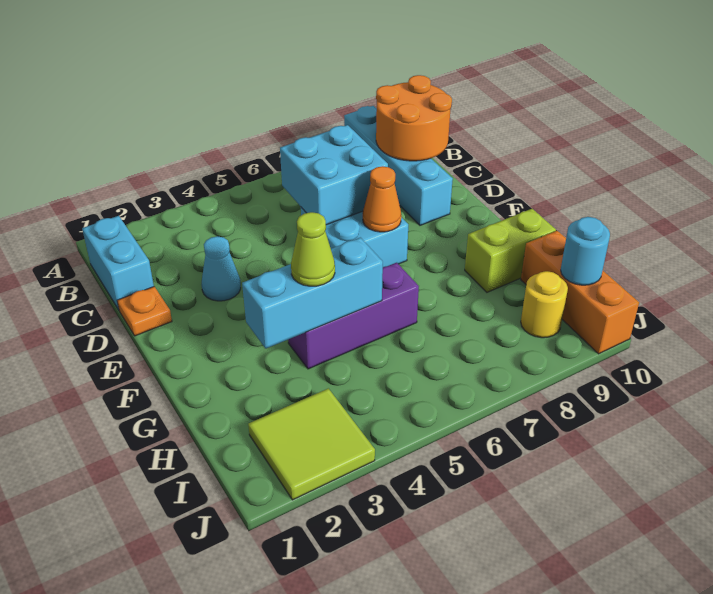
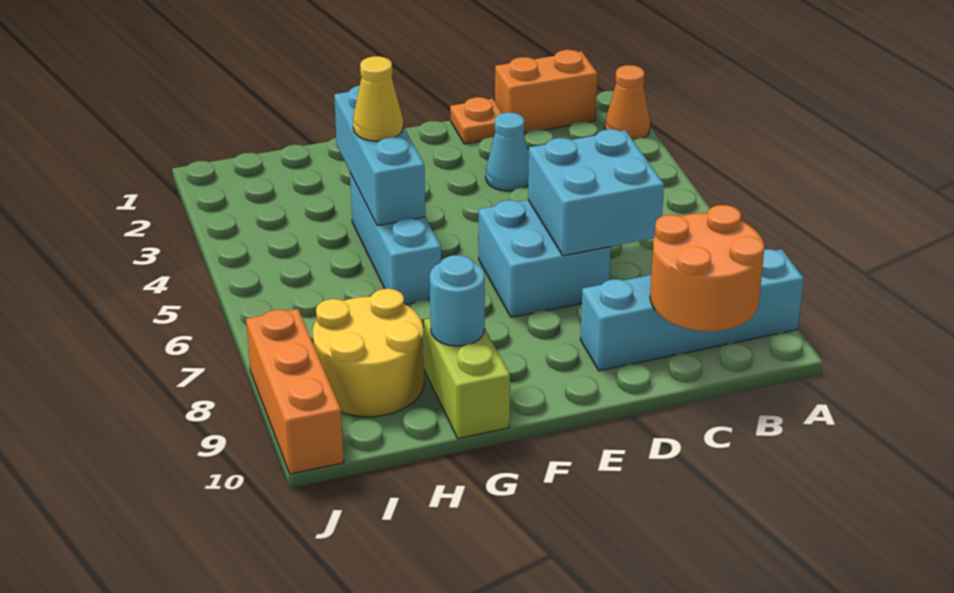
cyan brick B1:C1 level 1 -> orange brick B1:C1 level 1
orange cone E7 level 2 -> orange cone A2 level 1
purple brick G4:G6 level 1 -> cyan brick G4:G6 level 1
lime cone G4 level 3 -> yellow cone G4 level 3
orange brick H10:J10 level 1 -> orange brick J8:J10 level 1
lime tile I2:J3 level 1 -> none
yellow round brick I9 level 1 -> yellow round brick H8:I9 level 1
cyan round brick I10 level 2 -> cyan round brick G9 level 2

